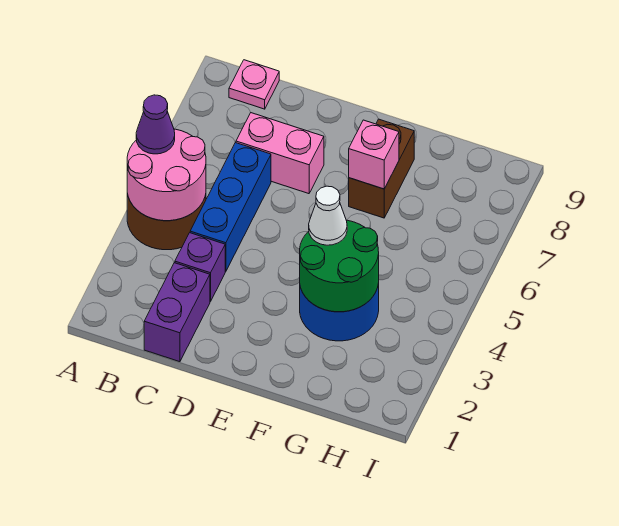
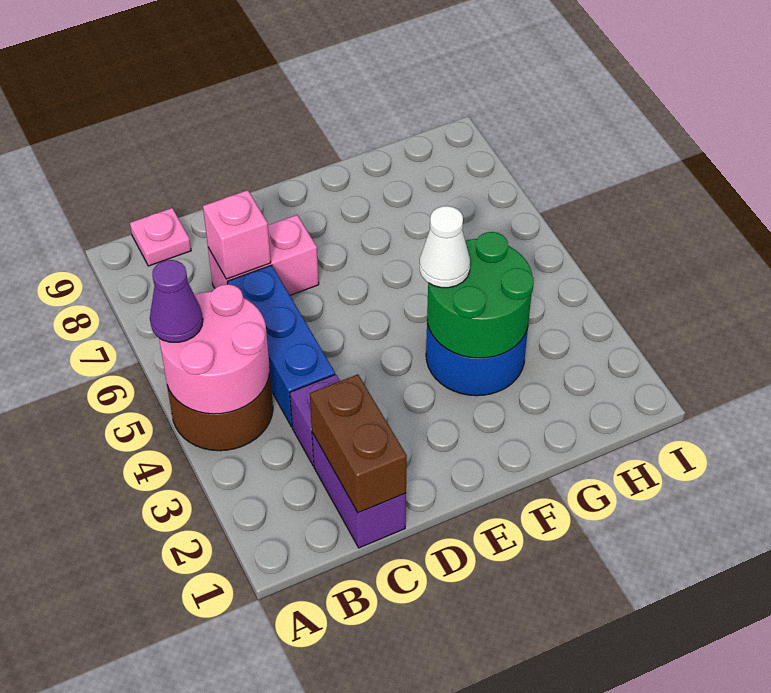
brown brick F7:F8 level 1 -> brown brick C1:C2 level 2
pink brick F7 level 2 -> pink brick C7 level 2

